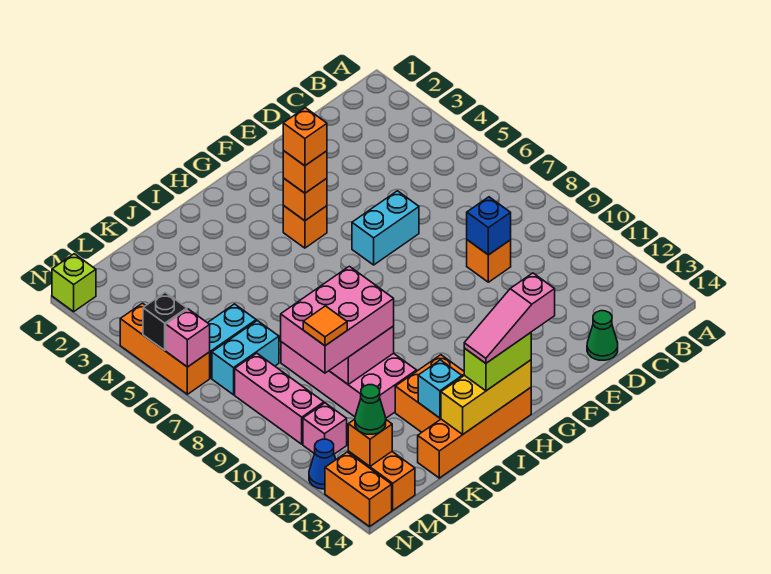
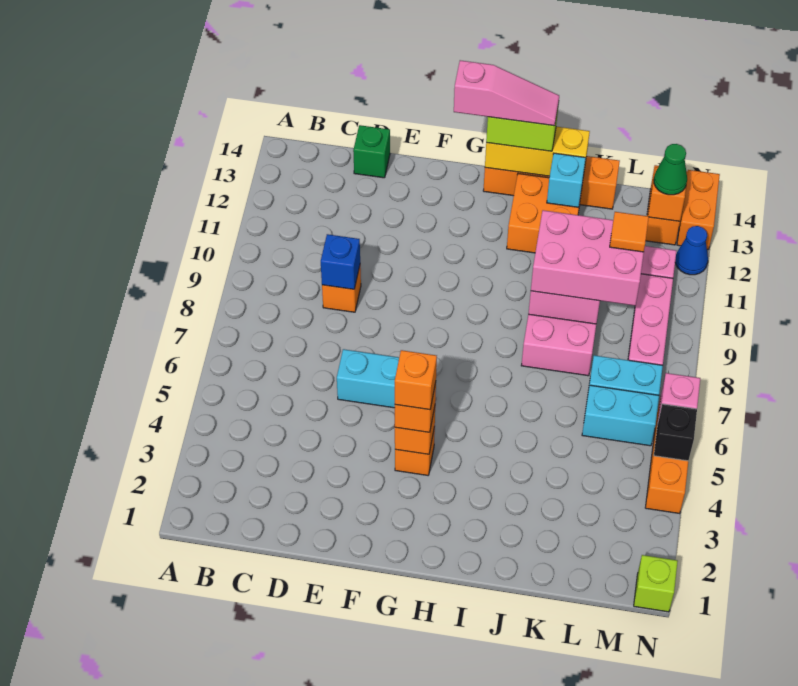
green cone D14 level 1 -> green brick D14 level 1

